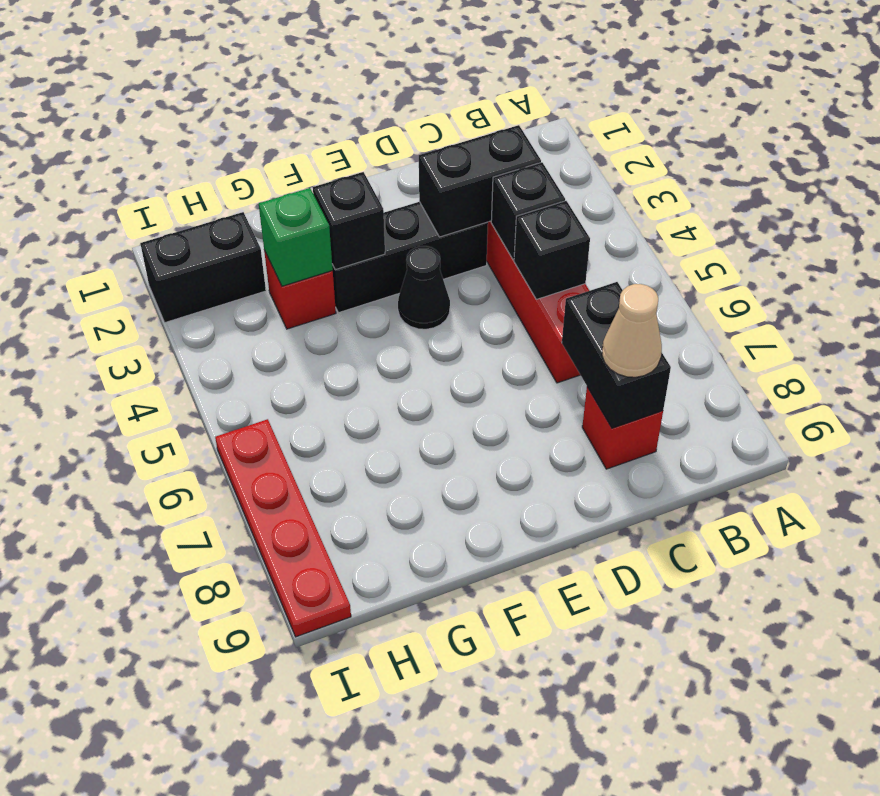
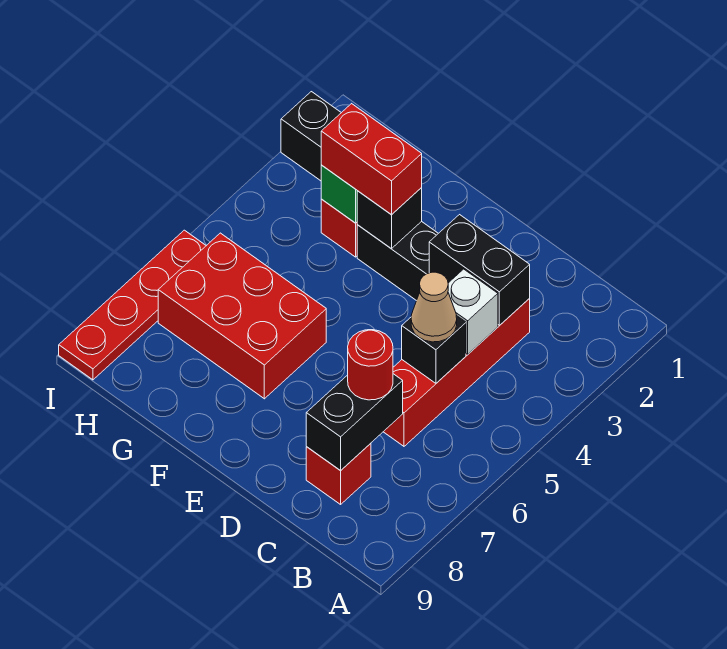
black brick C4 level 2 -> white brick C4 level 2
none -> red round brick C7 level 3
tan cone C8 level 3 -> tan cone C5 level 3
black cone E4 level 1 -> none
none -> red brick F3:G3 level 3
none -> red brick F6:H7 level 1

